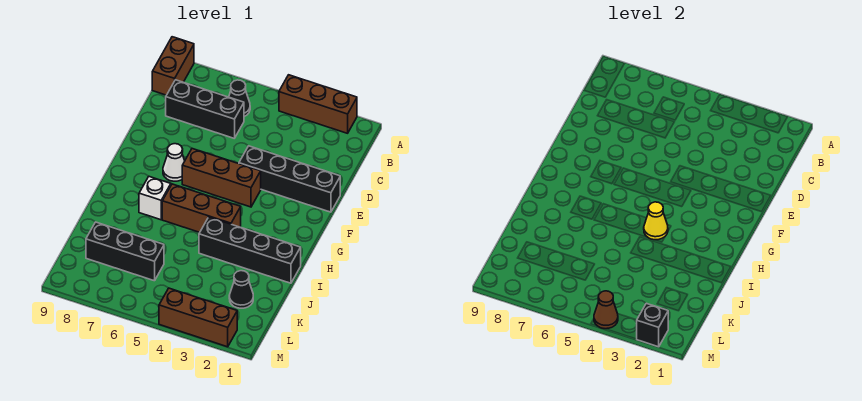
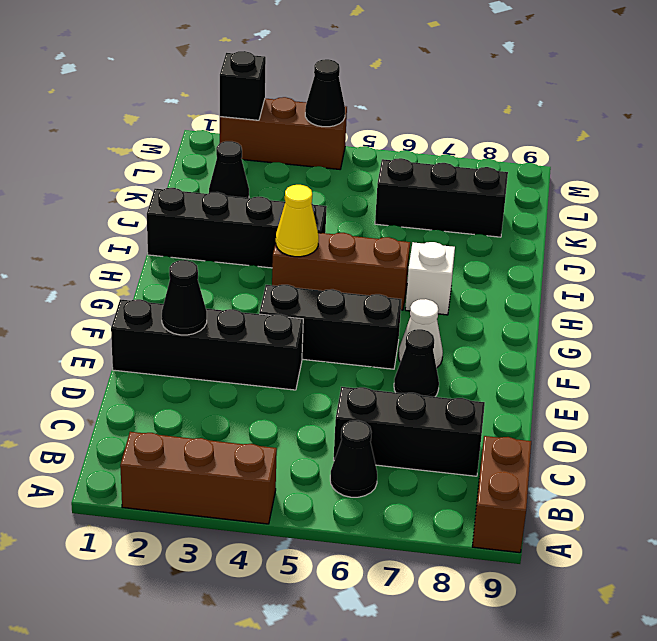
none -> black cone E2 level 2
none -> black cone E7 level 1
brown brick F4:F6 level 1 -> black brick F4:F6 level 1
brown cone M4 level 2 -> black cone M4 level 2

